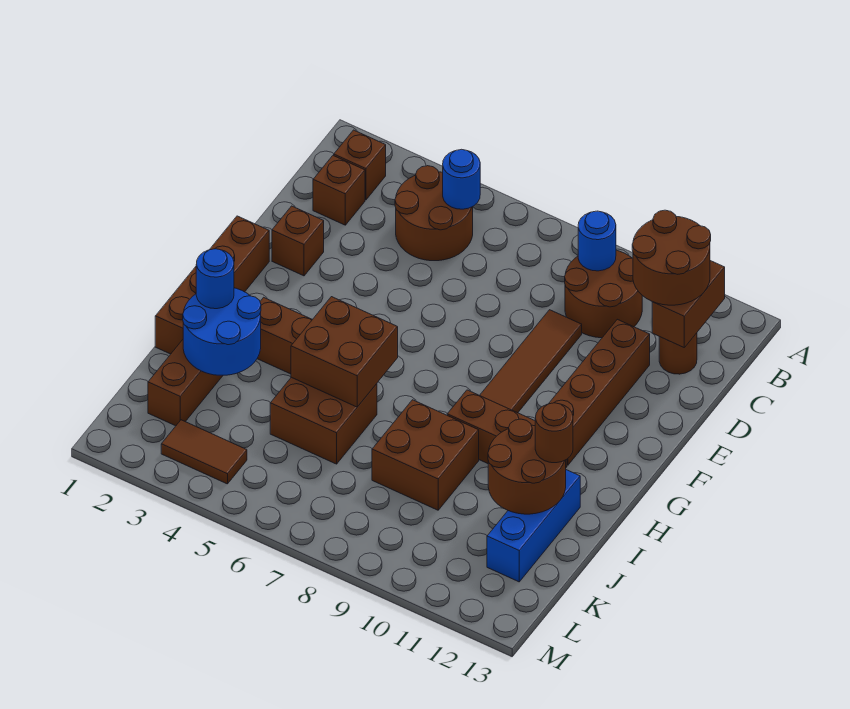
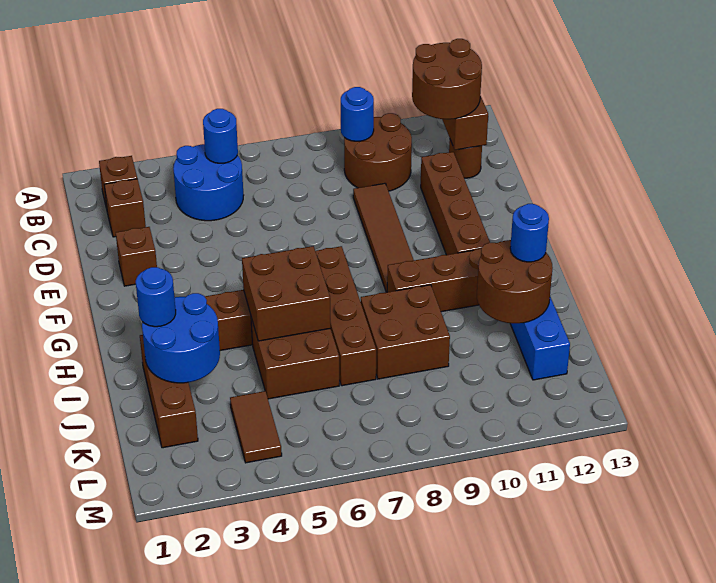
brown round brick B4:C5 level 1 -> blue round brick B4:C5 level 1
brown brick F1:I1 level 1 -> brown brick G7:J7 level 1
brown round brick I12 level 3 -> blue round brick I12 level 3
brown tile L3:L4 level 1 -> brown tile K4:L4 level 1

